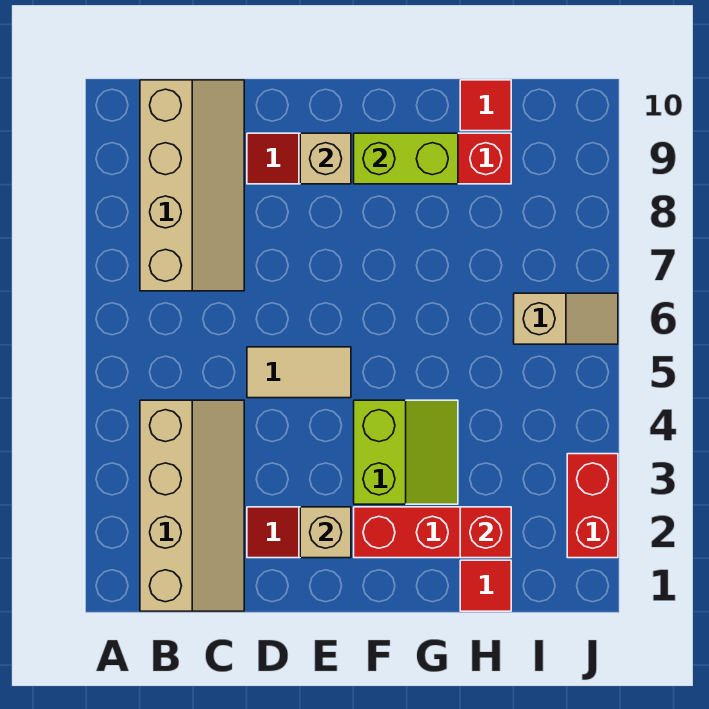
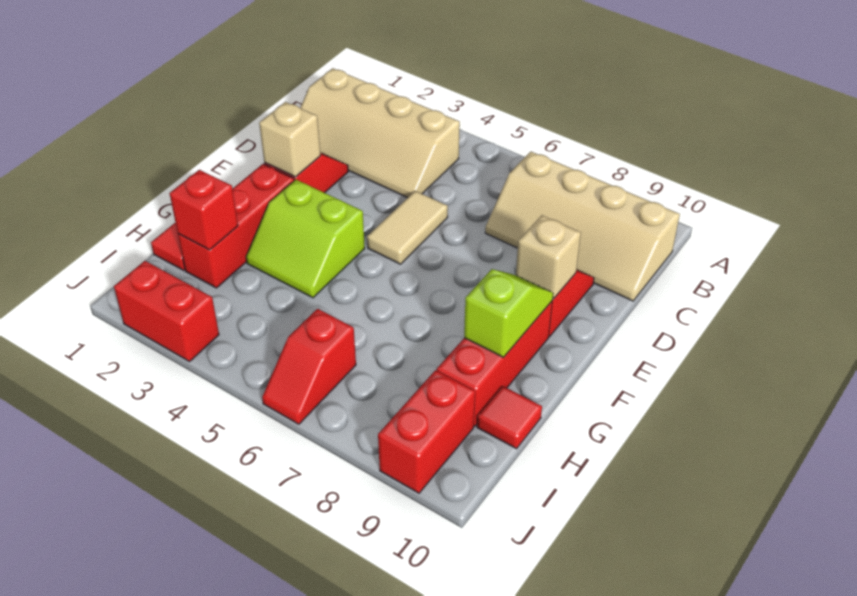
lime brick F9:G9 level 2 -> lime slope F9:G9 level 2 top G
tan slope I6:J6 level 1 top I -> red slope I6:J6 level 1 top I
none -> red brick I9:J9 level 1

